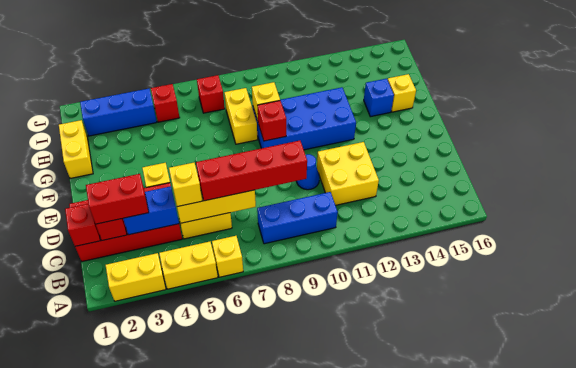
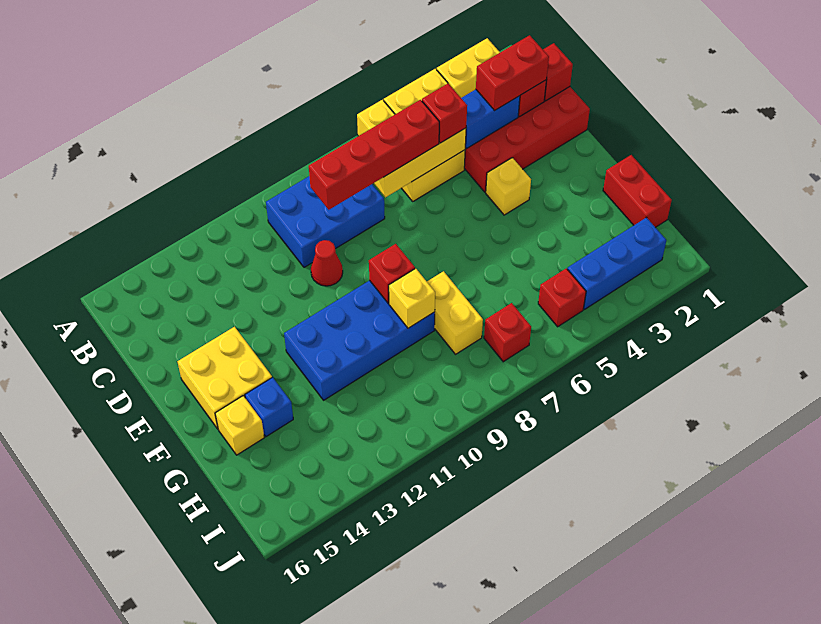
blue brick B8:B10 level 1 -> blue brick B8:C10 level 1
yellow brick C5 level 3 -> red brick C5 level 3
yellow brick C11:D12 level 1 -> yellow brick E14:F15 level 1
blue cone D10 level 1 -> red cone D10 level 1
yellow brick G1:H1 level 1 -> red brick G1:H1 level 1

